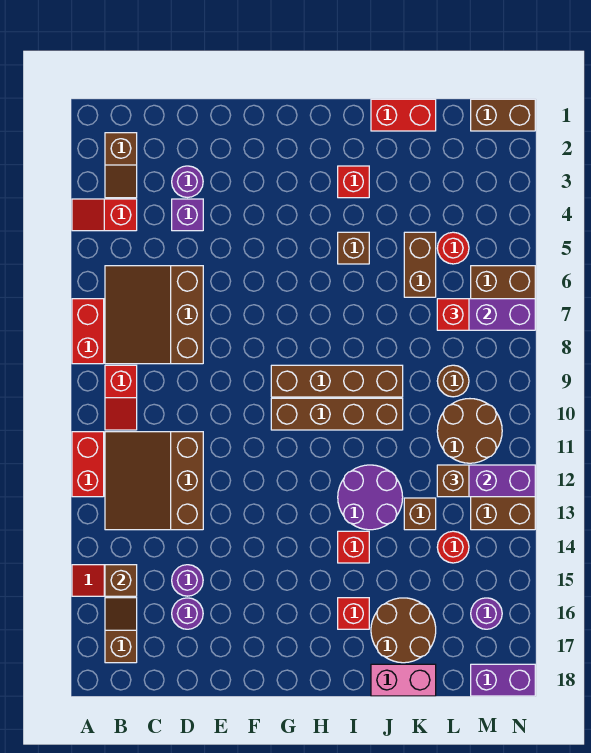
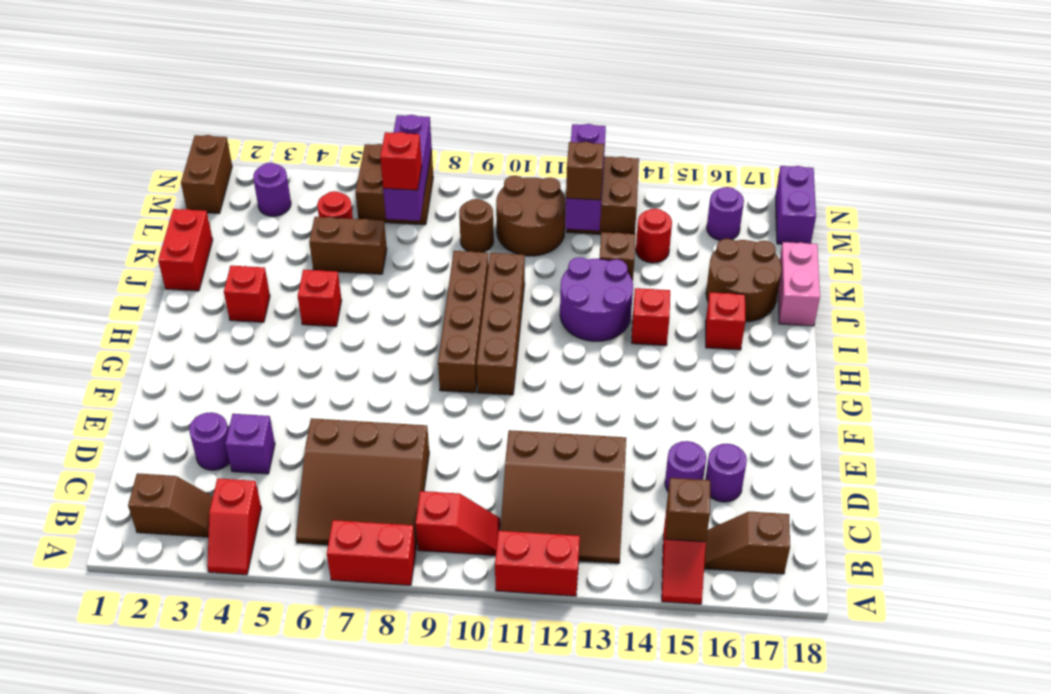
brown brick I5 level 1 -> red brick I5 level 1
none -> purple round brick M3 level 1

